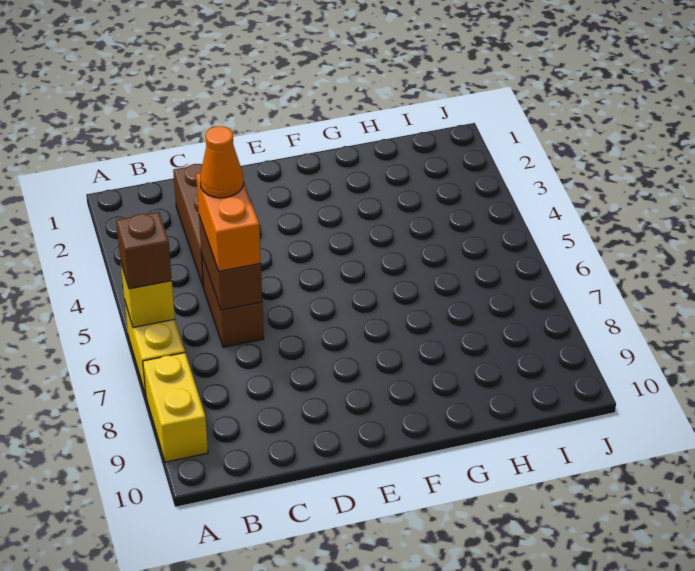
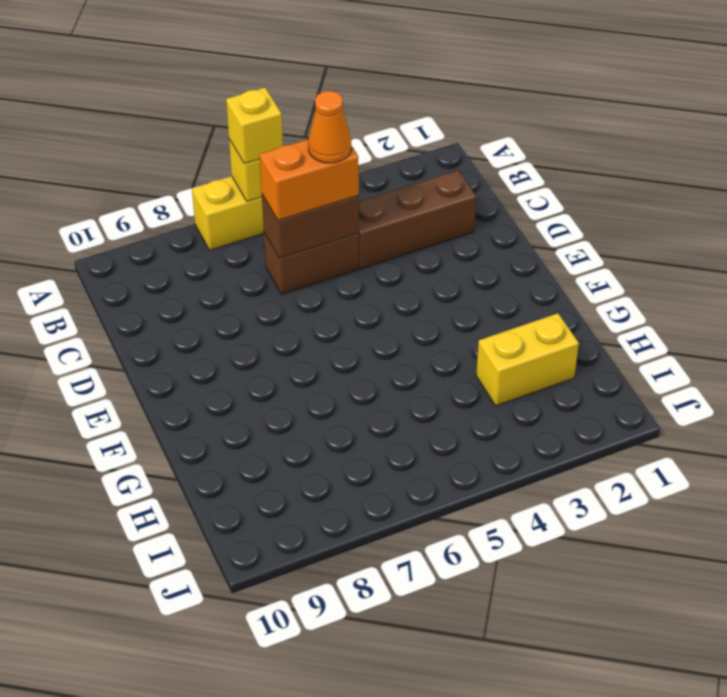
brown brick A6 level 3 -> yellow brick A6 level 3
yellow brick A8:A9 level 1 -> yellow brick H2:H3 level 1

